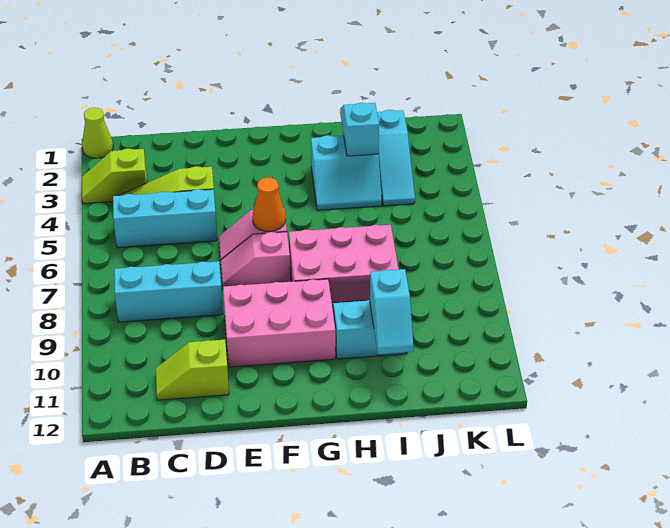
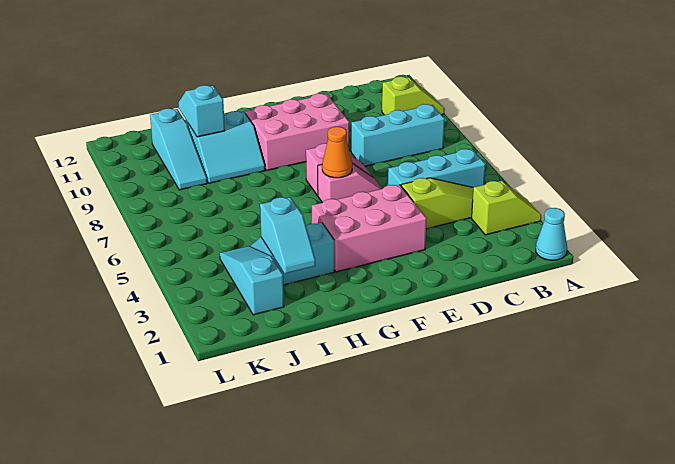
lime cone A1 level 1 -> cyan cone A1 level 1
lime slope C11:D11 level 1 top D -> lime slope A10:B10 level 1 top B
pink brick G7:I8 level 1 -> pink brick E3:G4 level 1
none -> cyan slope J9:J11 level 1 top 11

